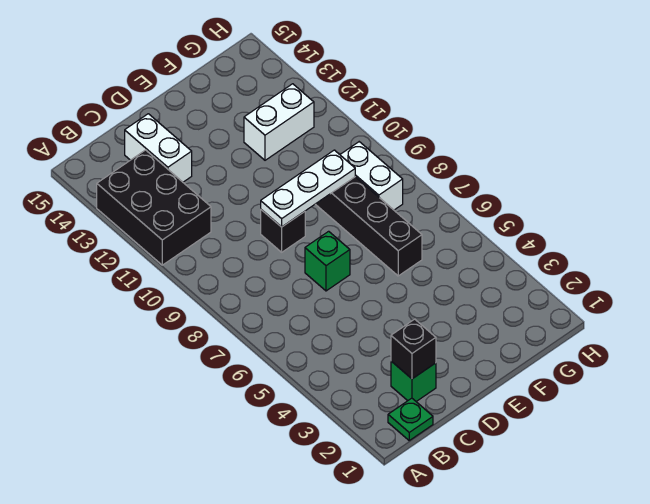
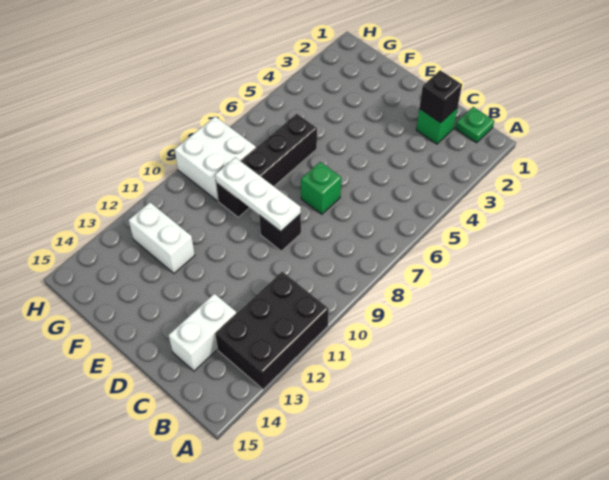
white brick G8:G9 level 1 -> white brick G8:H9 level 1

